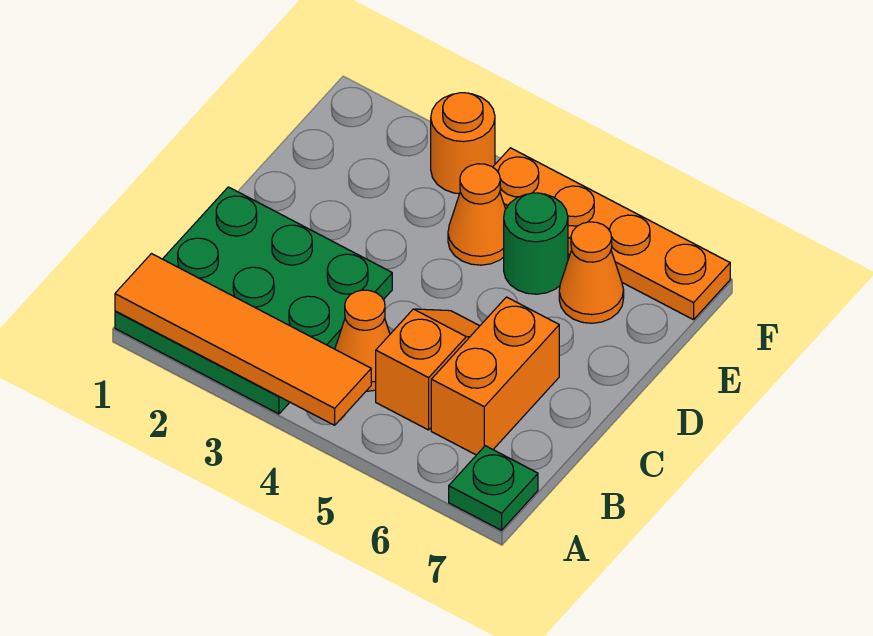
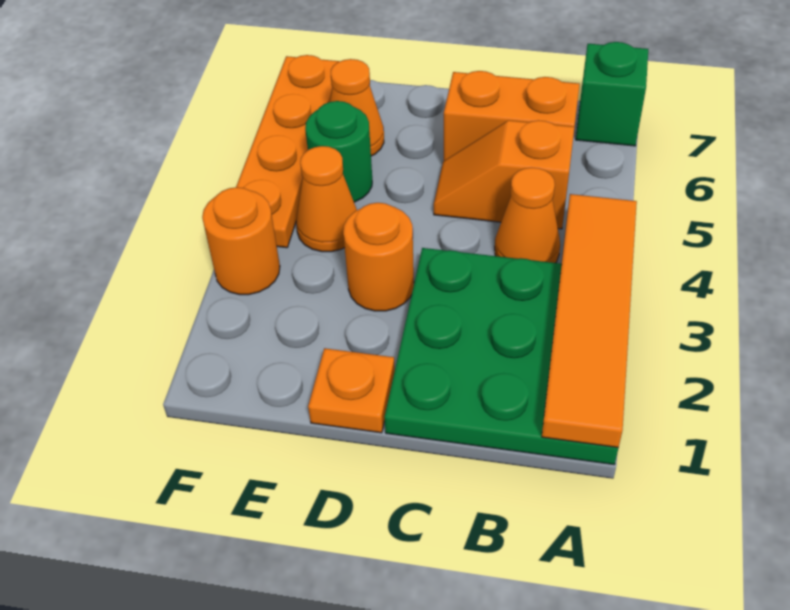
green plate A7 level 1 -> green brick A7 level 1
none -> orange plate D1 level 1
none -> orange round brick D3 level 1

